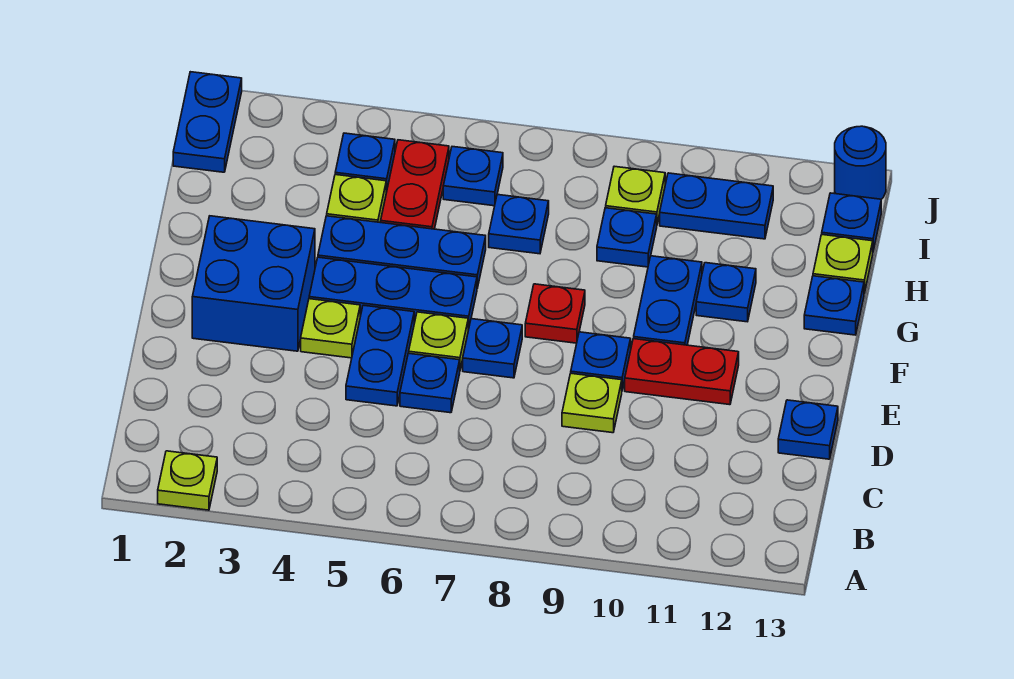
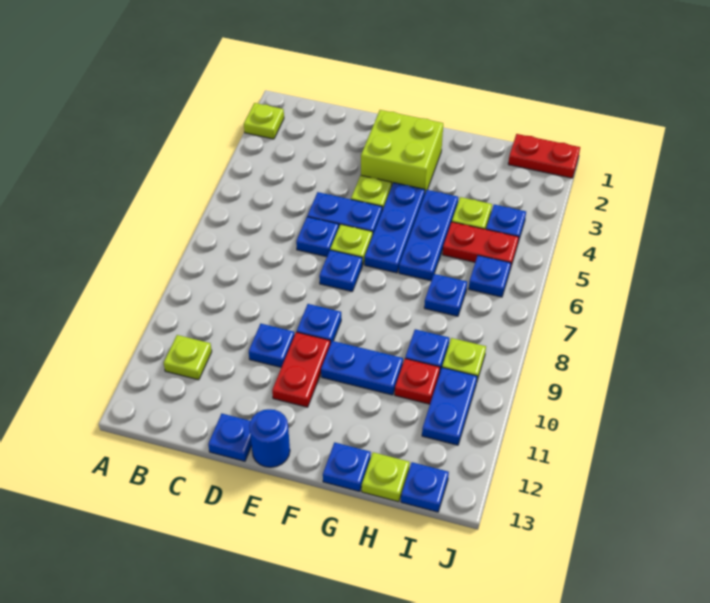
lime plate D9 level 1 -> lime plate B11 level 1
blue brick E2:F3 level 1 -> lime brick E2:F3 level 1
red plate F8 level 1 -> red plate H10 level 1
blue plate G11 level 1 -> blue plate D10 level 1
blue plate I1:J1 level 1 -> red plate I1:J1 level 1
blue round brick J13 level 1 -> blue round brick E13 level 1

